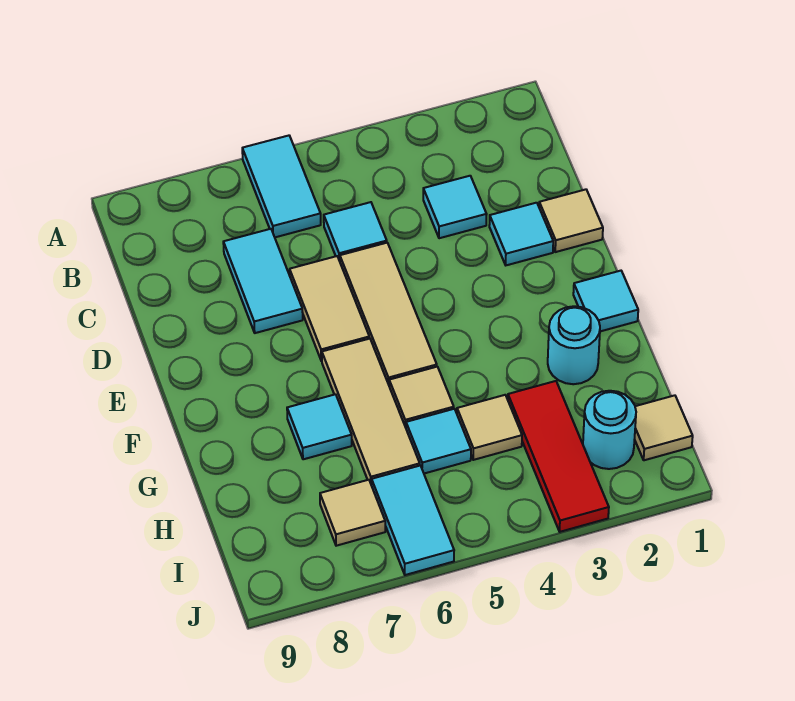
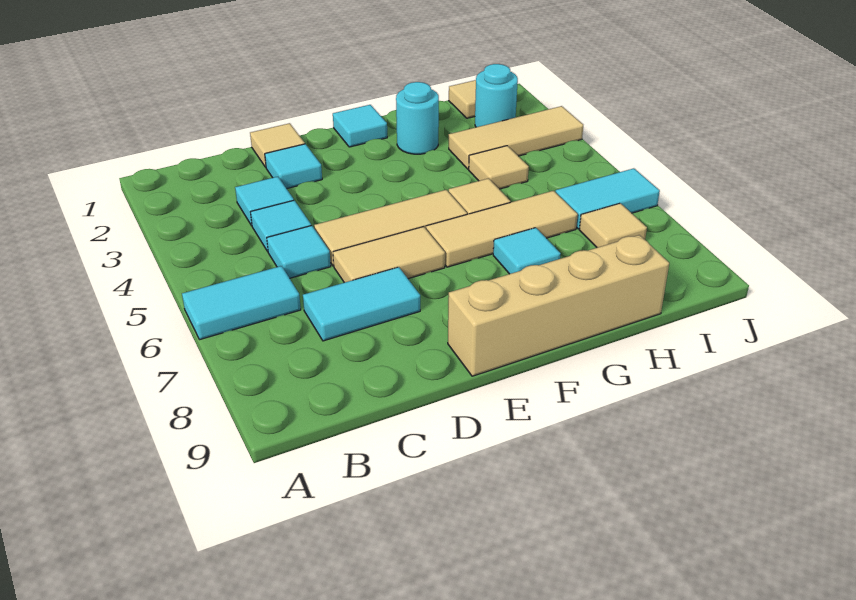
none -> tan brick E9:H9 level 1
red tile H3:J3 level 1 -> tan tile H3:J3 level 1
cyan tile H5 level 1 -> cyan tile C4 level 1

